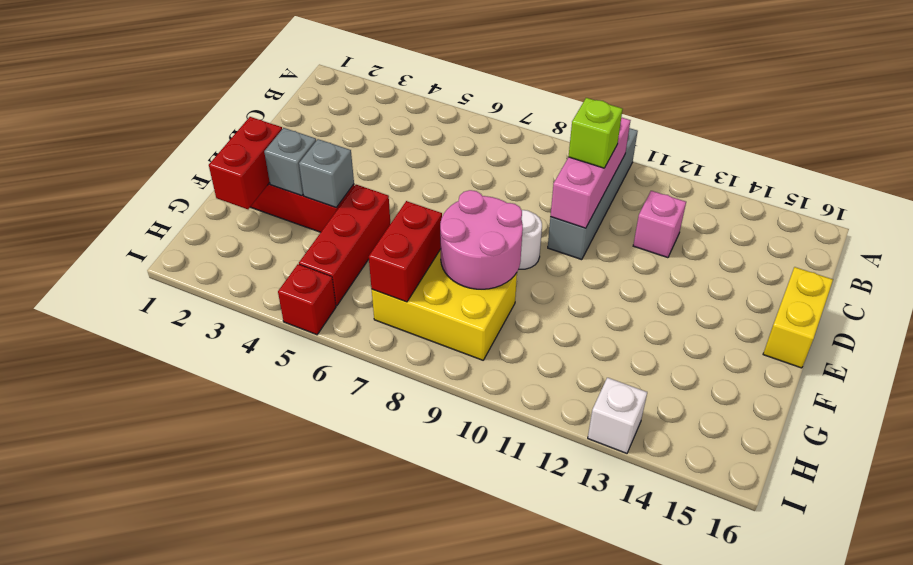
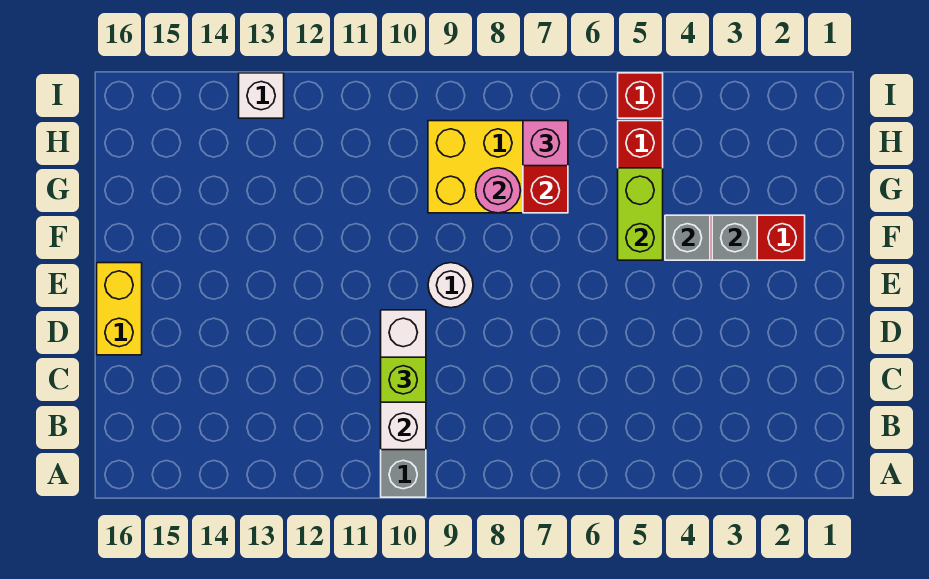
pink brick B10:D10 level 2 -> white brick B10:D10 level 2
pink brick C12 level 1 -> pink brick H7 level 3
red brick F2:G2 level 2 -> none
none -> lime brick F5:G5 level 2
pink round brick F8:G9 level 2 -> pink round brick G8 level 2

